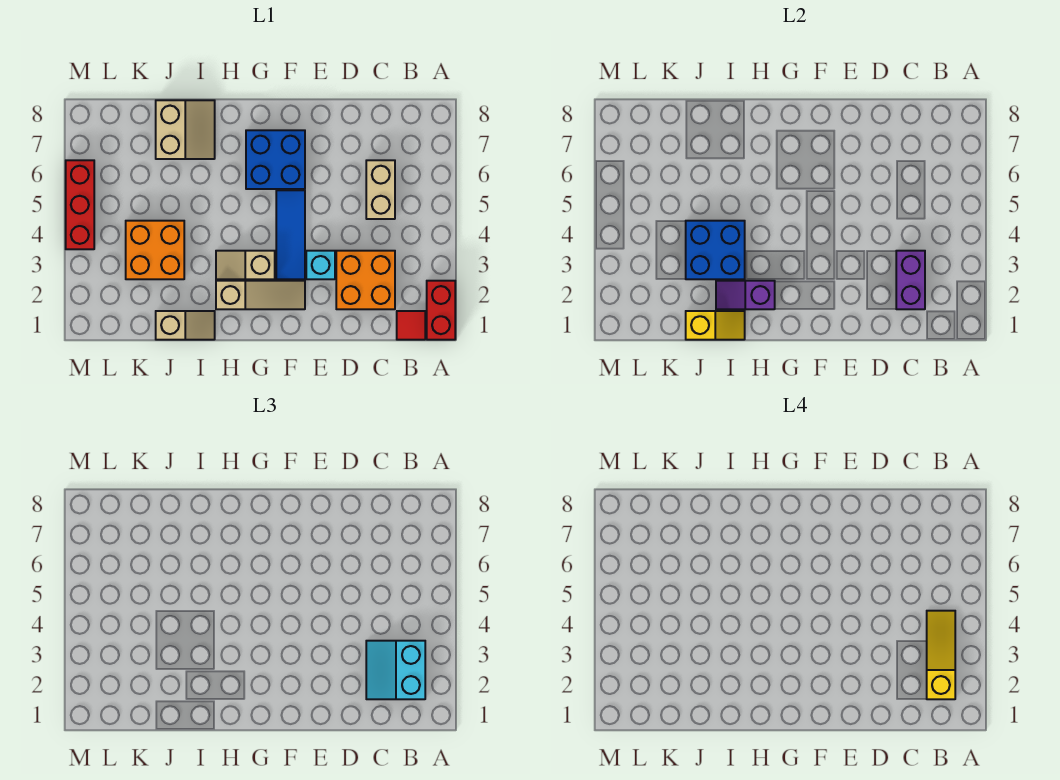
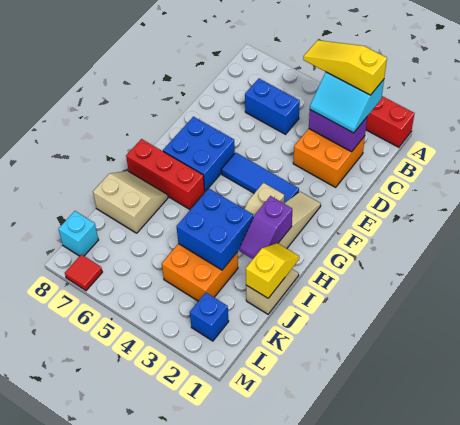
red tile B1 level 1 -> red tile M7 level 1
tan brick C5:C6 level 1 -> blue brick C5:C6 level 1
cyan brick E3 level 1 -> cyan brick L8 level 1
none -> blue brick L2 level 1
red brick M4:M6 level 1 -> red brick H6:H8 level 1

